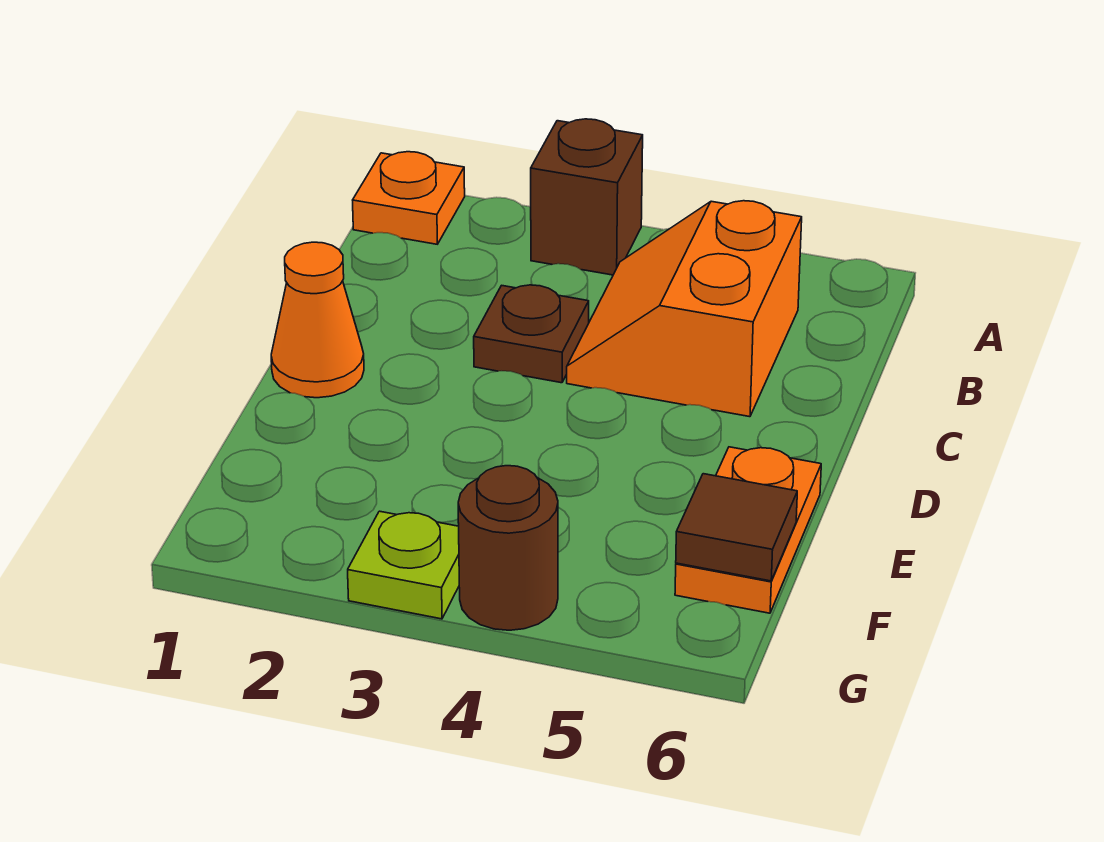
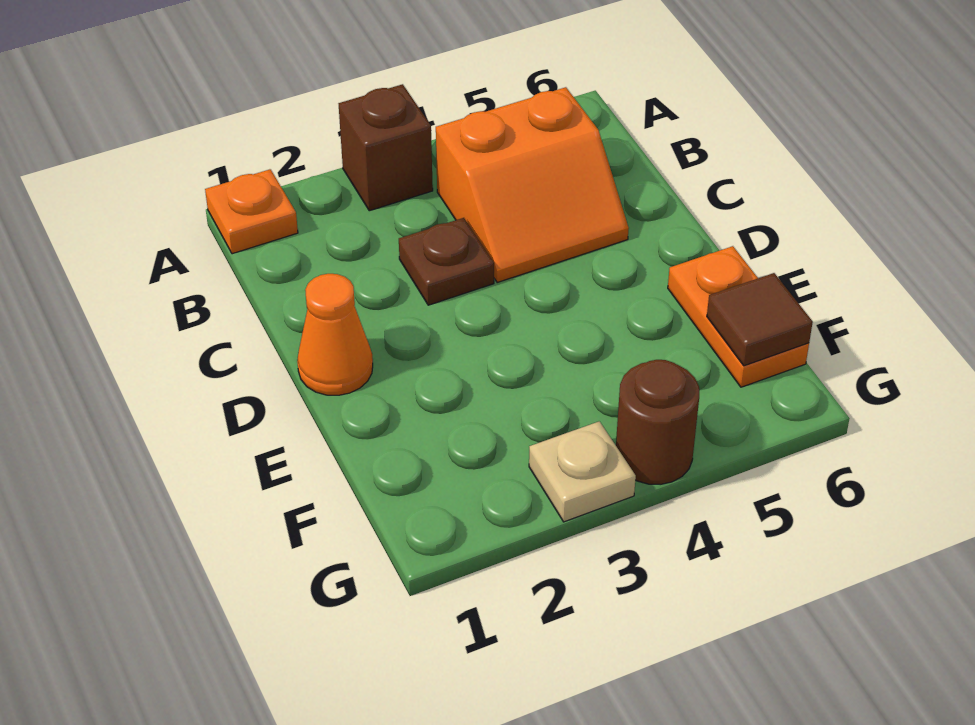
orange slope B4:C5 level 1 top 5 -> orange slope B4:C5 level 1 top B
lime plate G3 level 1 -> tan plate G3 level 1

